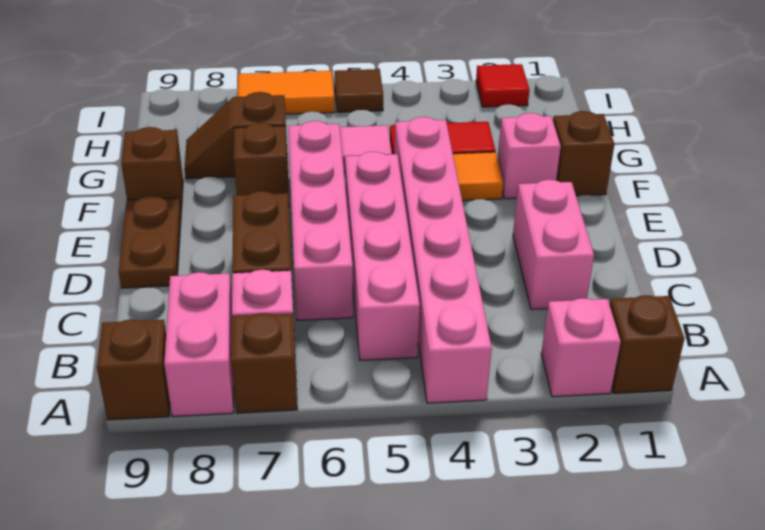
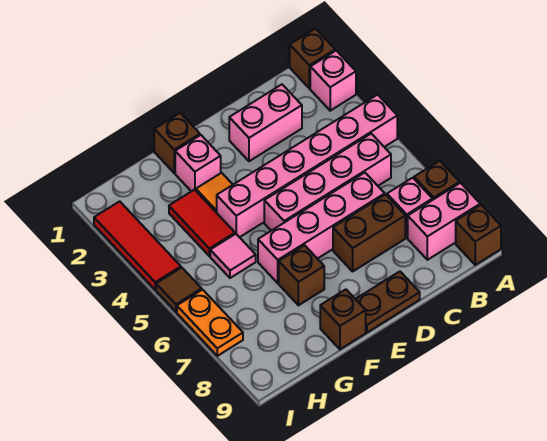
brown slope G7:G8 level 1 top 7 -> none
red tile I2 level 1 -> red tile I2:I4 level 1
orange tile I6:I7 level 1 -> orange plate I6:I7 level 1

